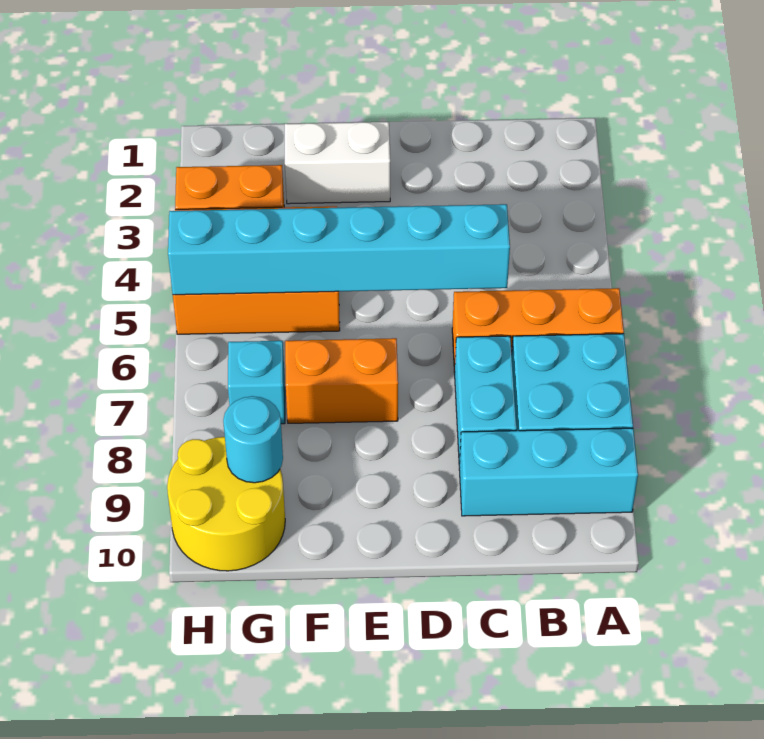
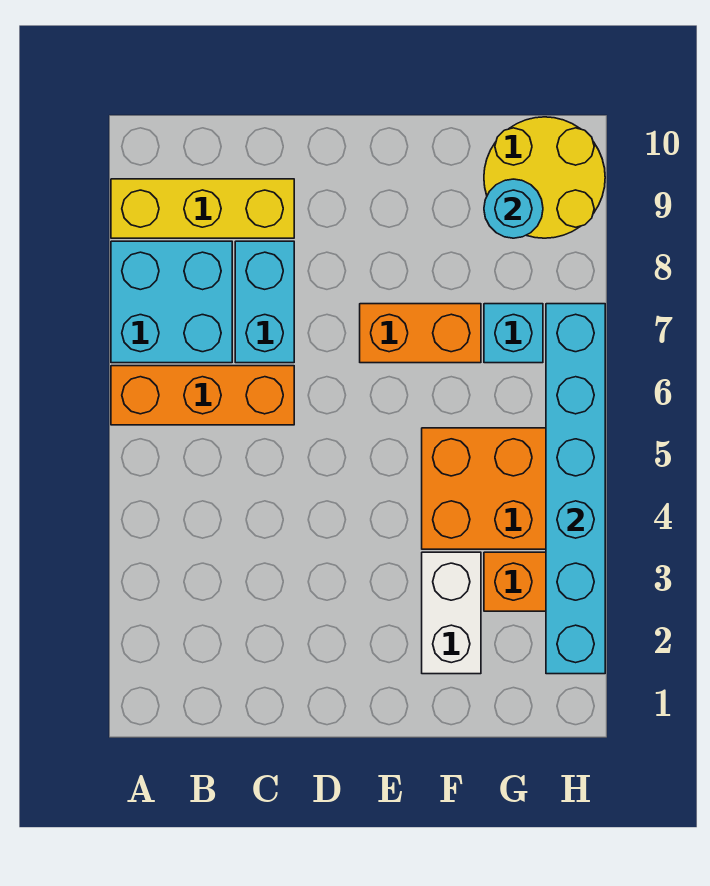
cyan brick A9:C9 level 1 -> yellow brick A9:C9 level 1
cyan brick C5:H5 level 2 -> cyan brick H2:H7 level 2
white brick E2:F2 level 1 -> white brick F2:F3 level 1

